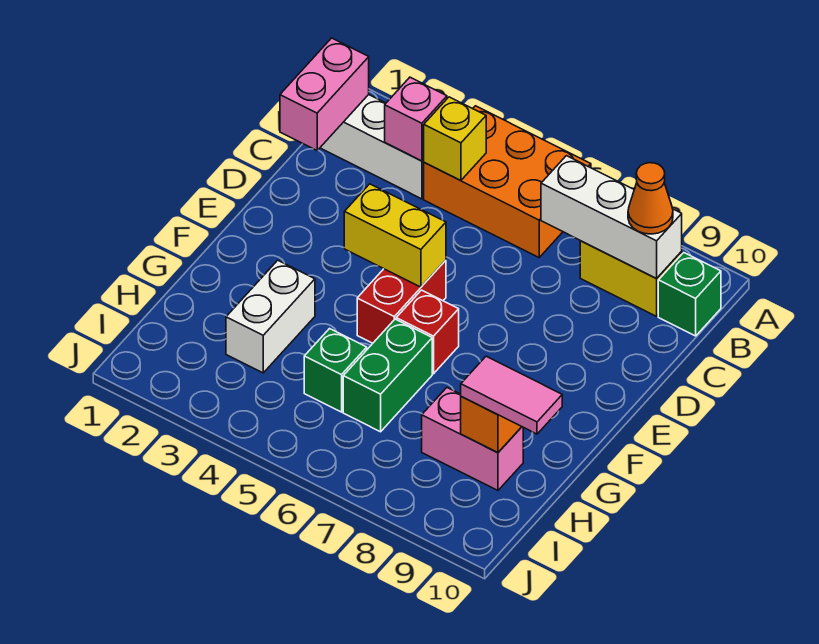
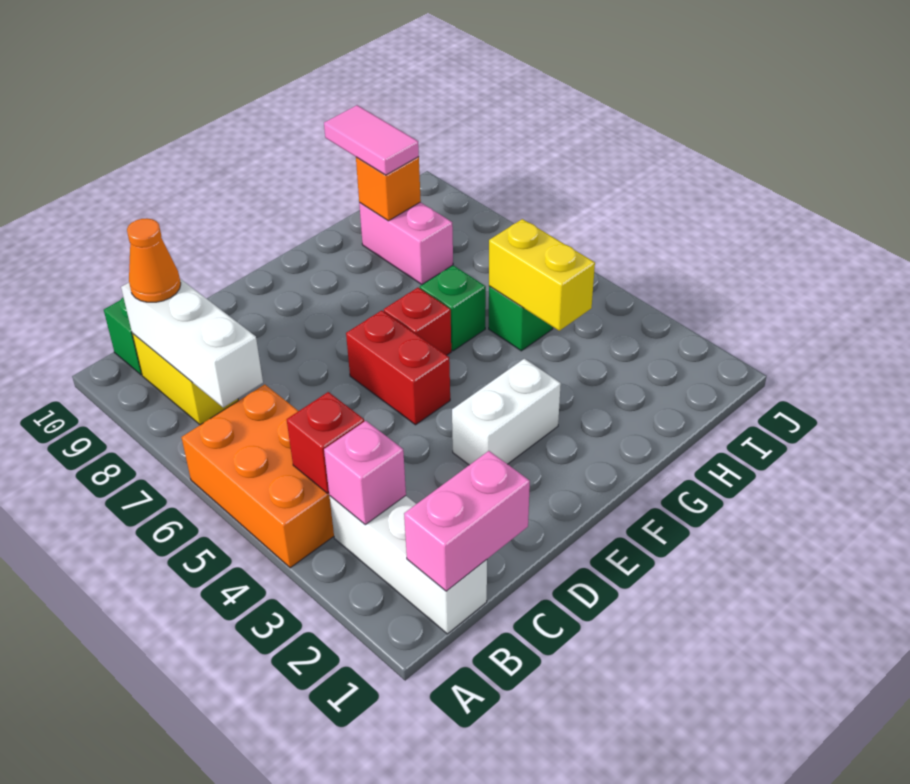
yellow brick B4 level 2 -> red brick B4 level 2
yellow brick E4:E5 level 2 -> yellow brick H4:H5 level 2
red brick E5:F5 level 1 -> red brick E5:E6 level 1
white brick G3:H3 level 1 -> white brick E3:F3 level 1
green brick G6:H6 level 1 -> green brick G6 level 1

